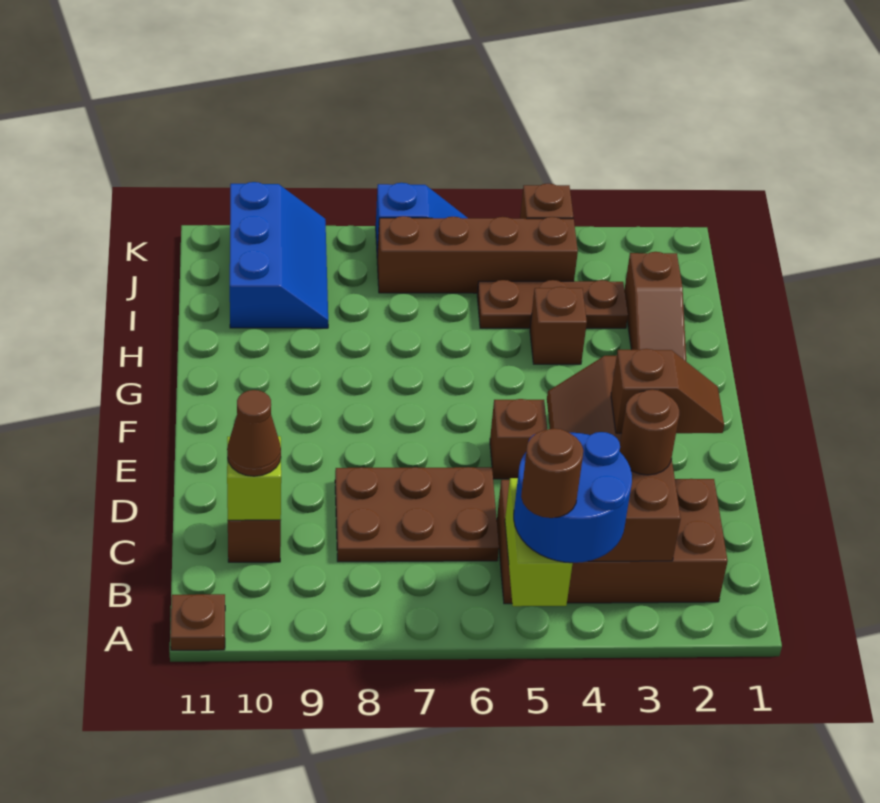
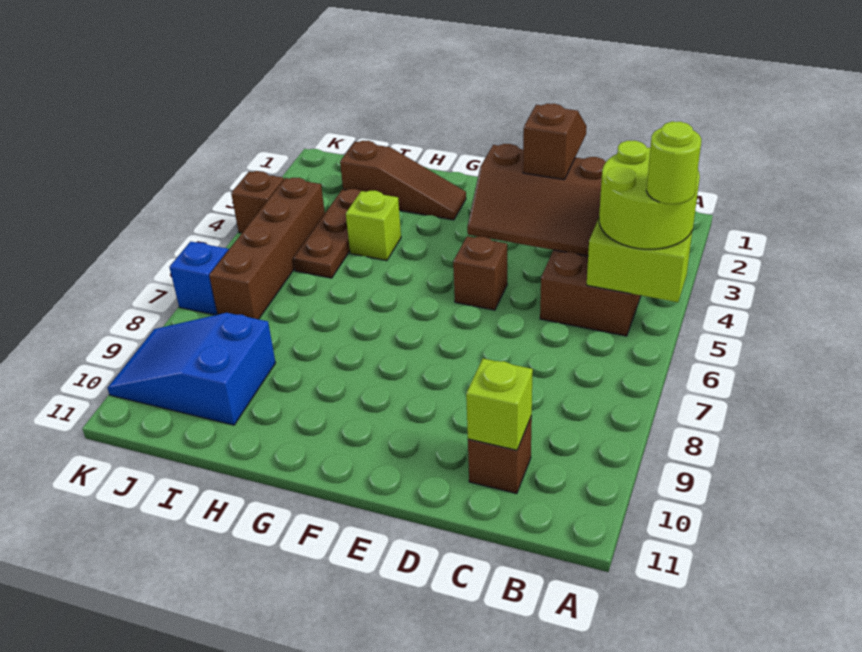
blue round brick A4:B5 level 3 -> lime round brick A4:B5 level 3
brown round brick A5 level 4 -> lime round brick A5 level 4
brown plate A11 level 1 -> none
brown round brick C3 level 3 -> none
brown plate C6:D8 level 1 -> none
brown cone C10 level 3 -> none
brown brick H4 level 1 -> lime brick H4 level 1
blue slope I9:K10 level 1 top 10 -> blue slope I9:K10 level 1 top I

